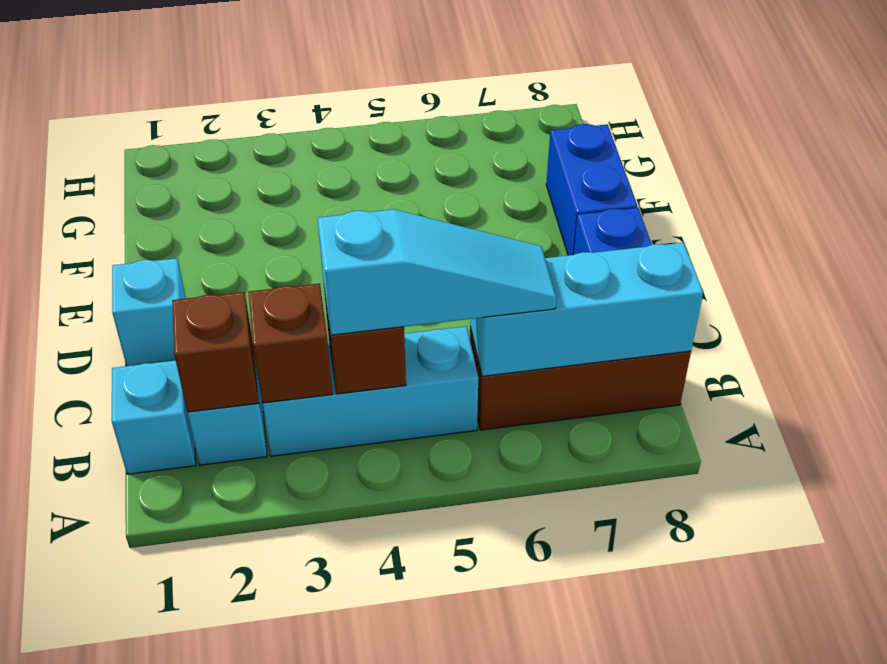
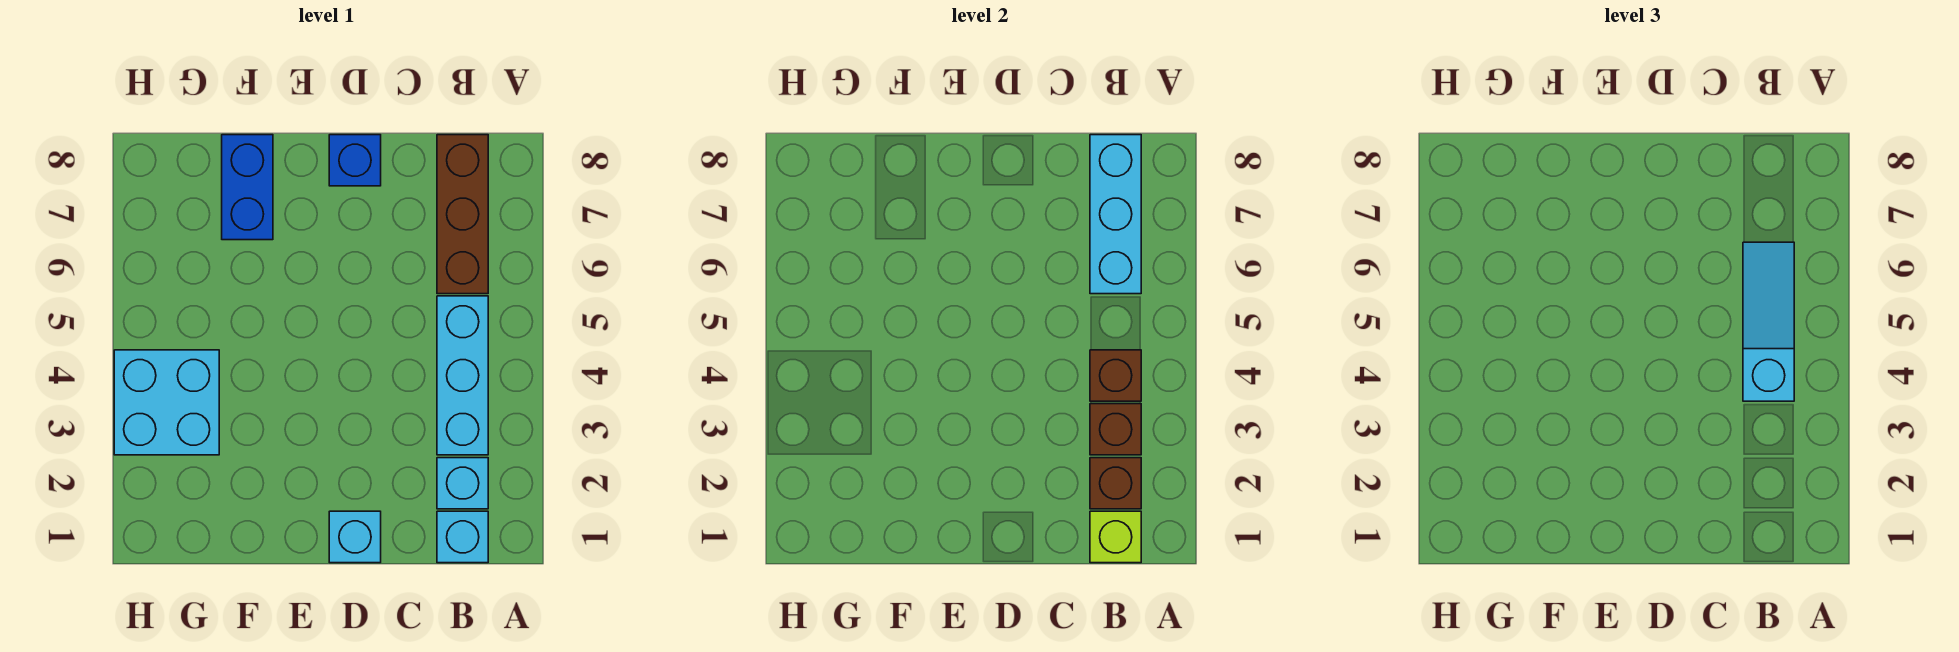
none -> lime brick B1 level 2
blue brick E8:F8 level 1 -> blue brick F7:F8 level 1
none -> cyan brick G3:H4 level 1

